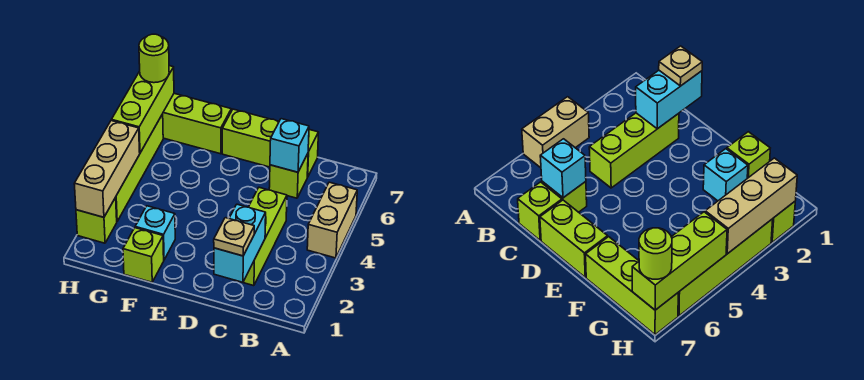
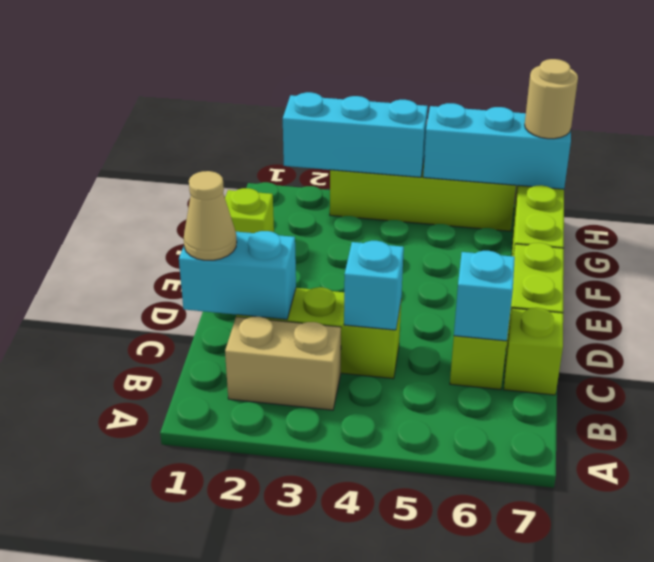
tan brick A4:A5 level 1 -> tan brick B2:B3 level 1
tan plate C1 level 3 -> tan cone C1 level 3
cyan brick F2 level 1 -> cyan brick C4 level 2
lime brick H2 level 1 -> none
tan brick H2:H4 level 2 -> cyan brick H2:H4 level 2
lime brick H5:H7 level 2 -> cyan brick H5:H7 level 2
lime round brick H7 level 3 -> tan round brick H7 level 3

